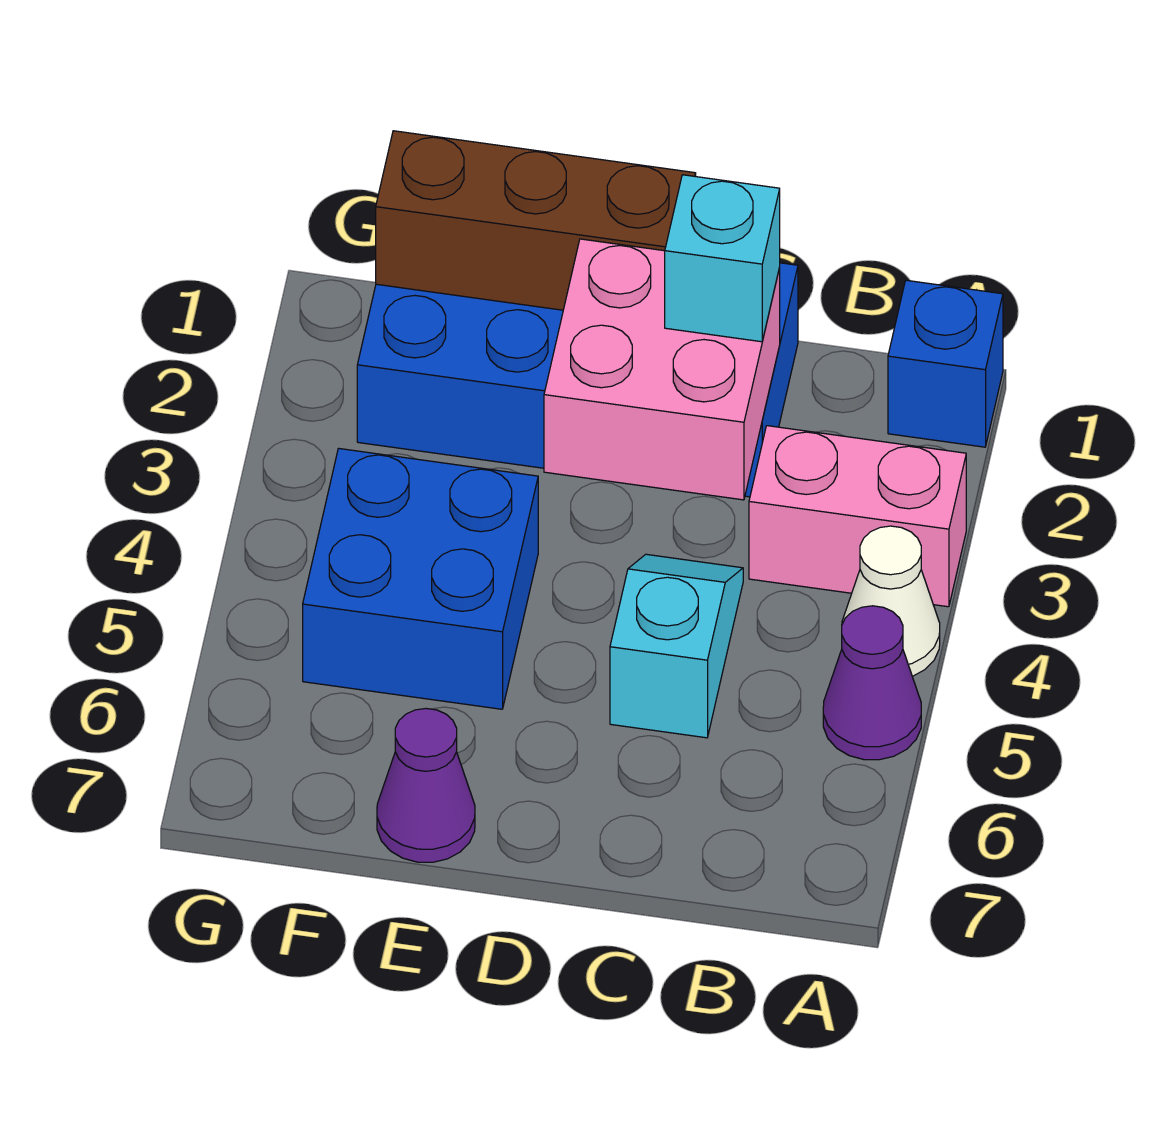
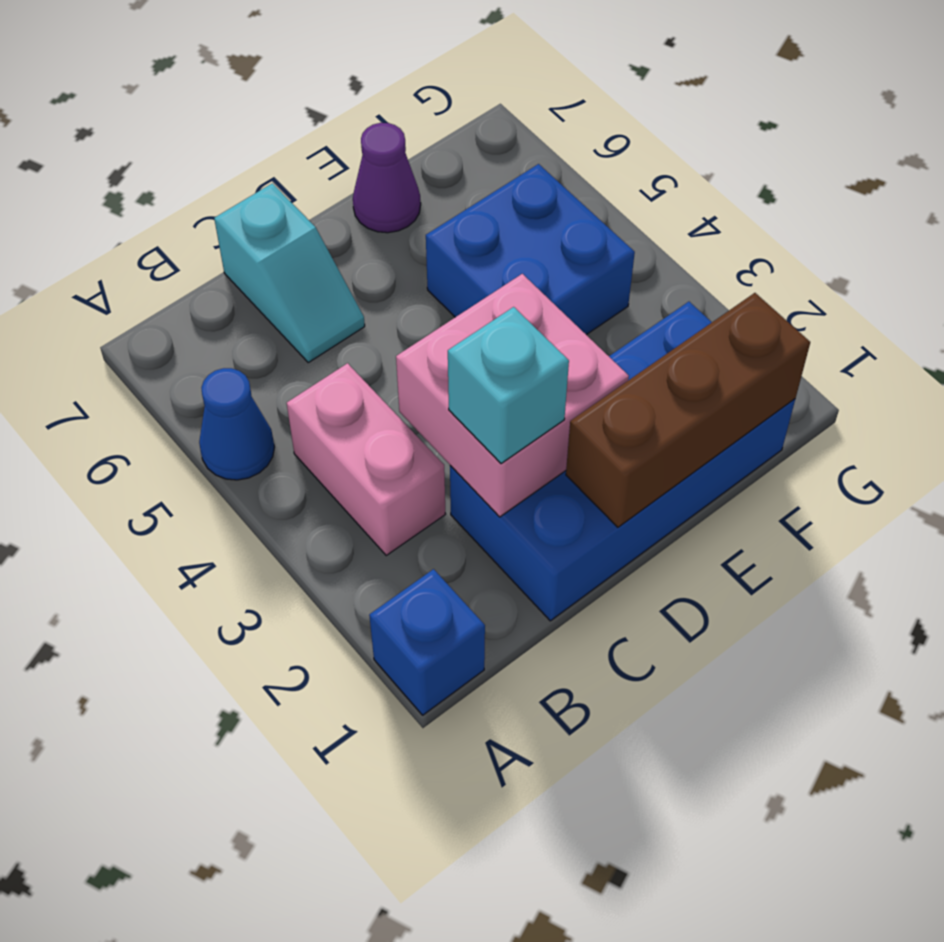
pink brick A3:B3 level 1 -> pink brick B3:B4 level 1
white cone A4 level 1 -> none
purple cone A5 level 1 -> blue cone A5 level 1
cyan slope C4:C5 level 1 top 5 -> cyan slope C6:C7 level 1 top 7

